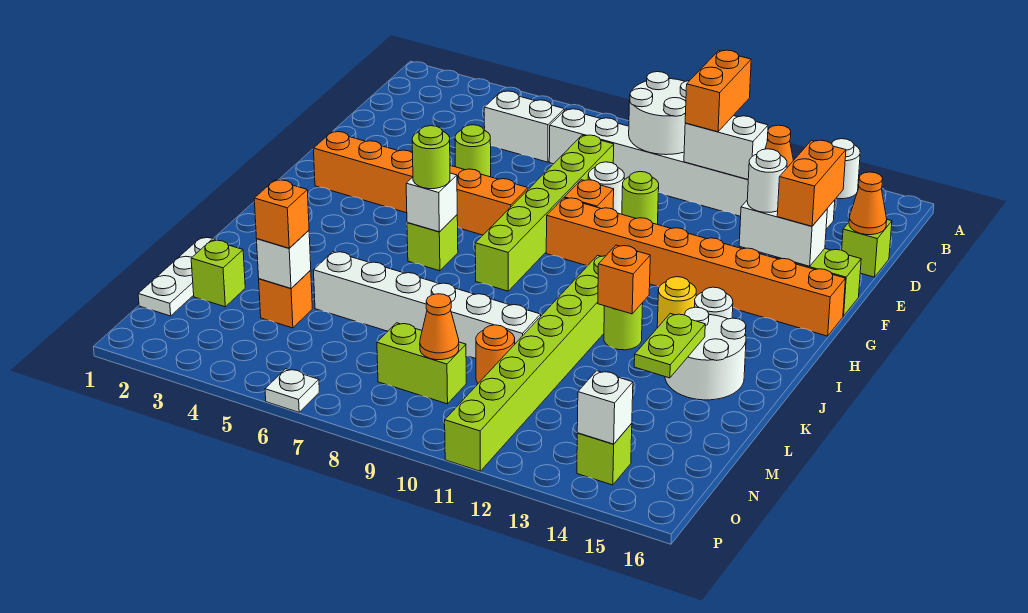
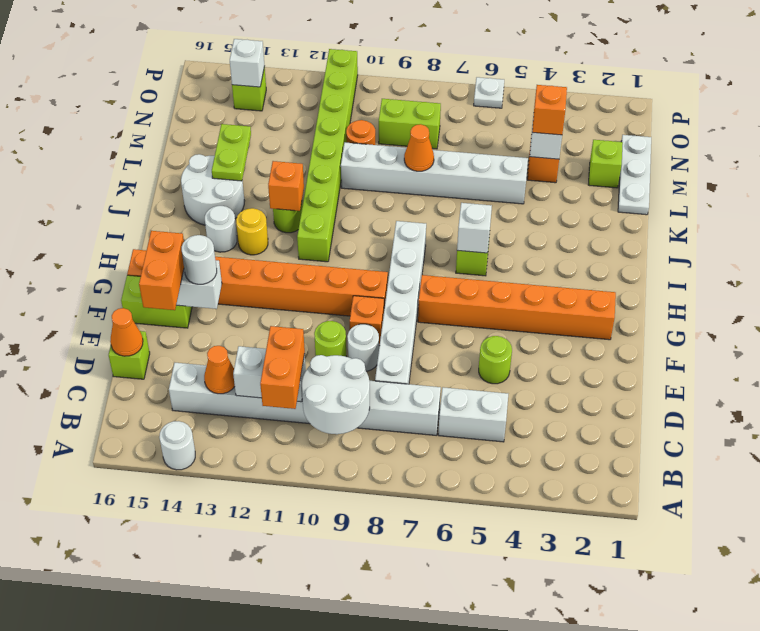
lime brick D8:I8 level 1 -> white brick D8:I8 level 1
lime round brick I6 level 3 -> none
orange cone N9 level 2 -> orange cone L8 level 2

